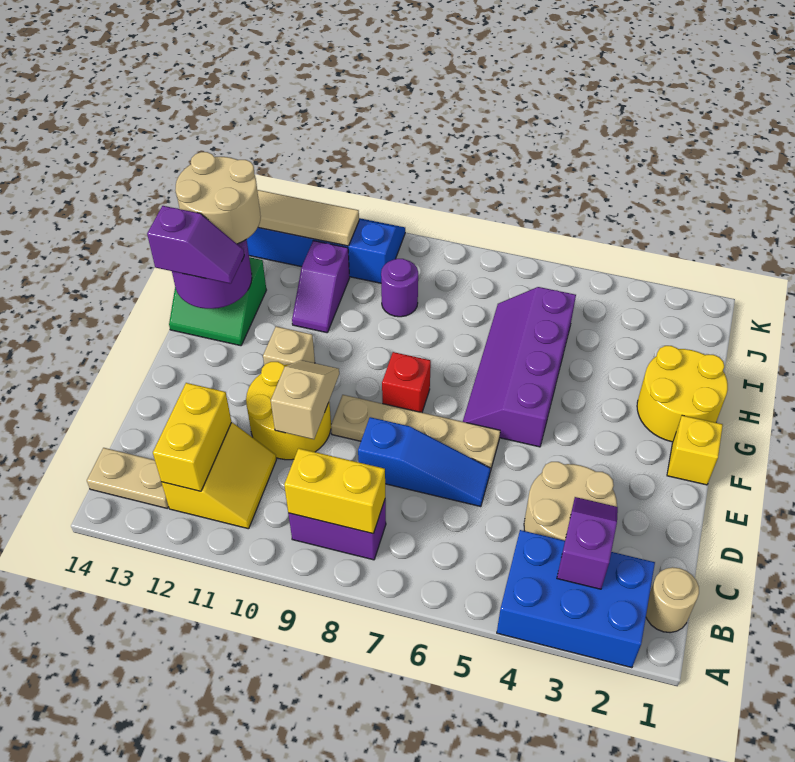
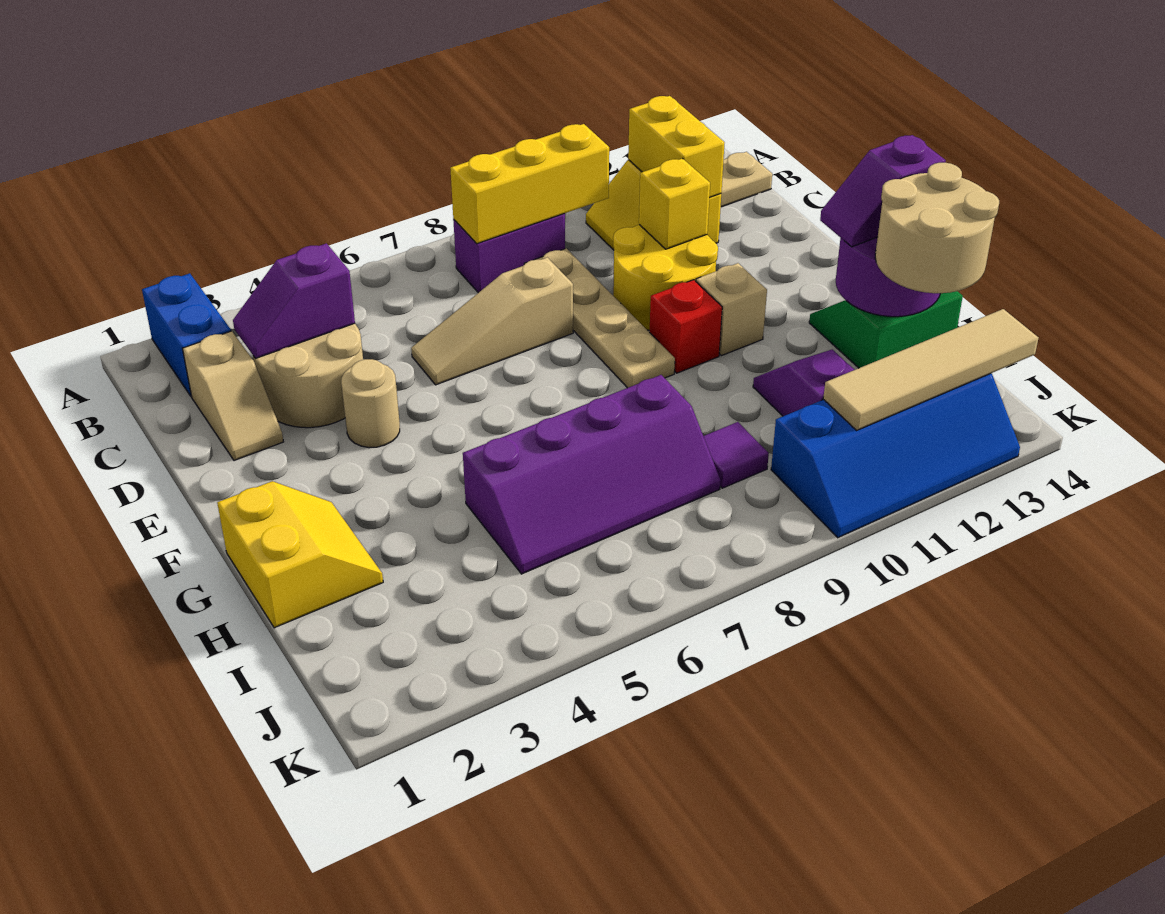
blue brick A2:B4 level 1 -> blue brick A2:B2 level 1
tan round brick B1 level 1 -> tan round brick E4 level 1
purple slope B3:C3 level 2 top B -> purple slope C3:C4 level 2 top 4
yellow brick B8:B9 level 2 -> yellow brick B8:B10 level 2
blue slope D6:D8 level 1 top 8 -> tan slope D6:D8 level 1 top 8
tan slope D10:E10 level 2 top D -> tan slope C2:D2 level 1 top C
tan plate E6:E9 level 1 -> tan plate C9:F9 level 1
yellow brick F1 level 1 -> yellow brick D11 level 2
purple slope F5:I6 level 1 top 5 -> purple slope H5:I8 level 1 top H
red brick F8 level 1 -> red brick F10 level 1
yellow round brick G1:H2 level 1 -> yellow slope G1:H2 level 1 top 1
purple round brick I9 level 1 -> purple tile I9 level 1

